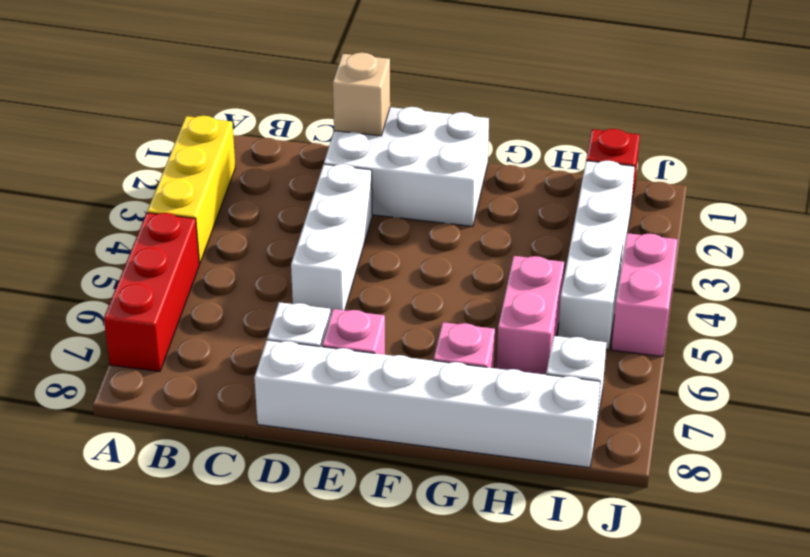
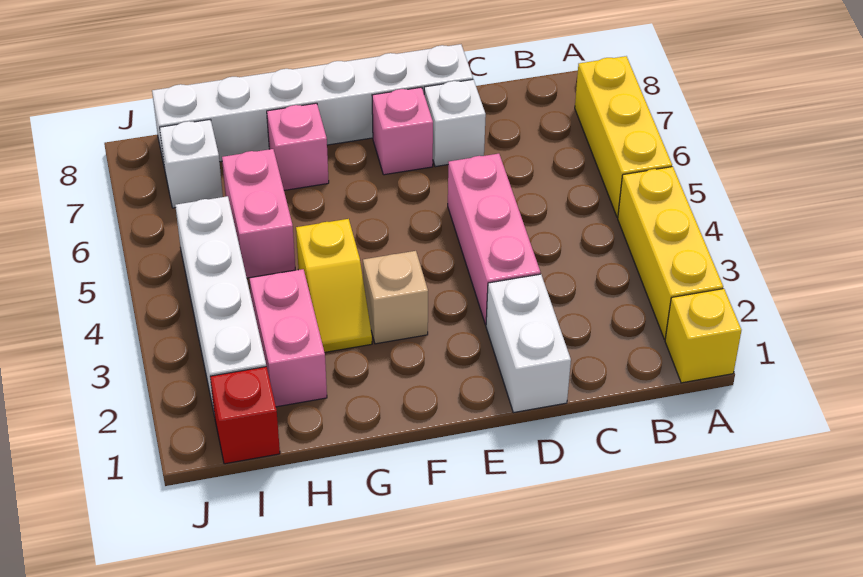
none -> yellow brick A1 level 1
red brick A5:A7 level 1 -> yellow brick A5:A7 level 1
white brick D1:F2 level 1 -> white brick D1:D2 level 1
tan brick D1 level 2 -> tan brick F3 level 1
white brick D3:D5 level 1 -> pink brick D3:D5 level 1
none -> yellow slope G3:G4 level 1 top 4
pink brick J4:J5 level 1 -> pink brick H2:H3 level 1

